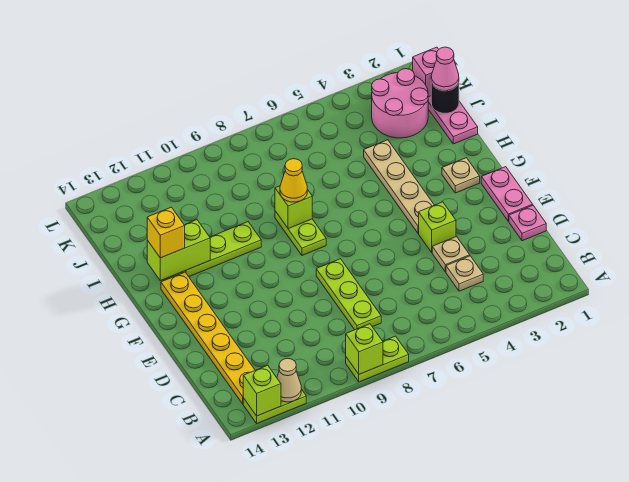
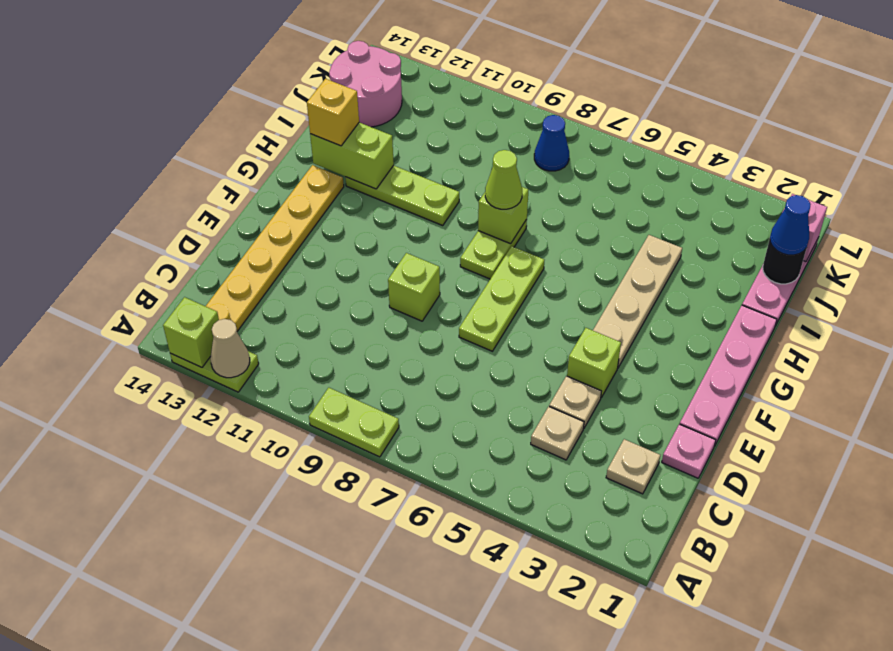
lime brick A9 level 2 -> lime brick E9 level 1
lime plate C8:E8 level 1 -> lime plate E7:G7 level 1
pink plate E1:F1 level 1 -> pink plate E1:H1 level 1
tan plate G2 level 1 -> tan plate C2 level 1
yellow cone H8 level 3 -> lime cone H8 level 3
pink cone J1 level 3 -> blue cone J1 level 3
pink round brick J2:K3 level 1 -> pink round brick J13:K14 level 1
none -> blue cone K8 level 1

